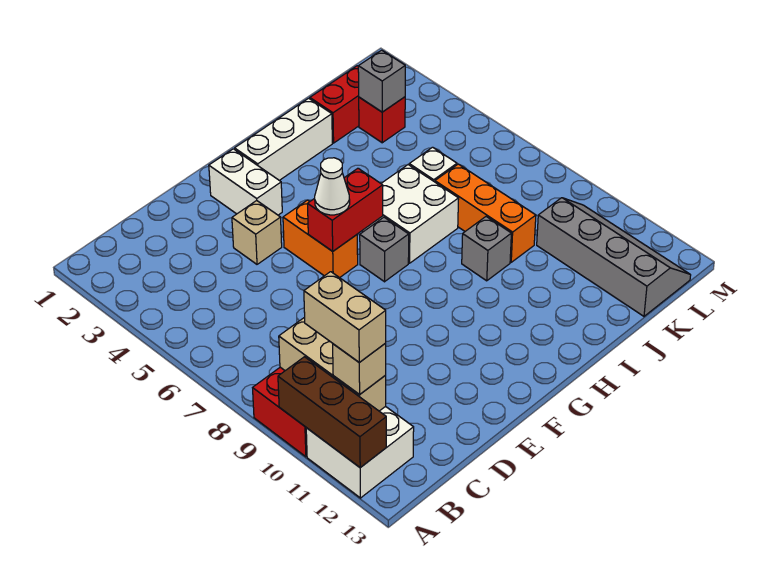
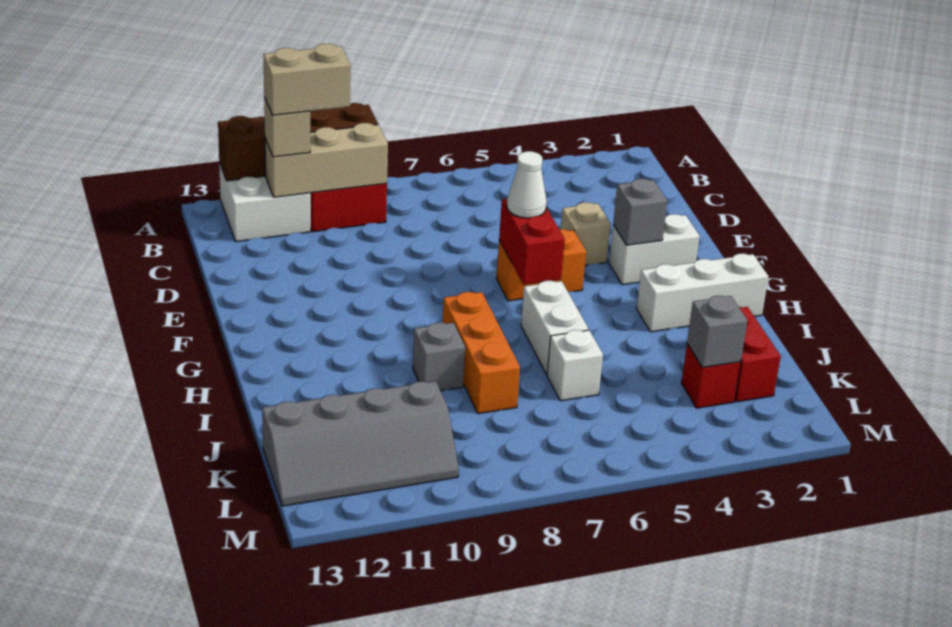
brown brick A10:A12 level 2 -> brown brick A9:A12 level 2
white brick G2:I2 level 1 -> white brick H1:H3 level 1
grey brick G7 level 1 -> grey brick F3 level 2
white brick H6:I7 level 1 -> white brick H6:I6 level 1
orange brick J7:J9 level 1 -> orange brick H8:J8 level 1

